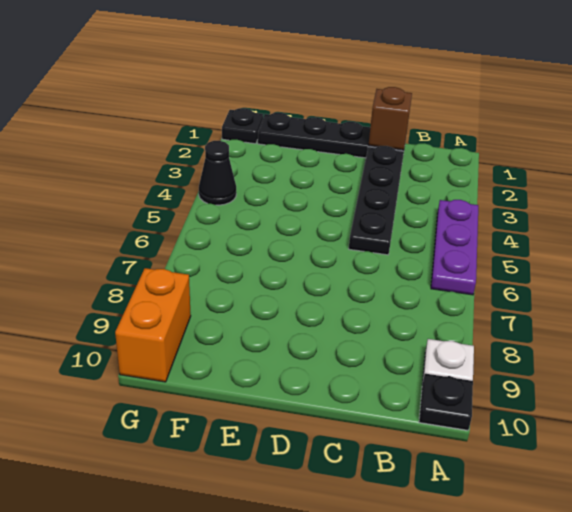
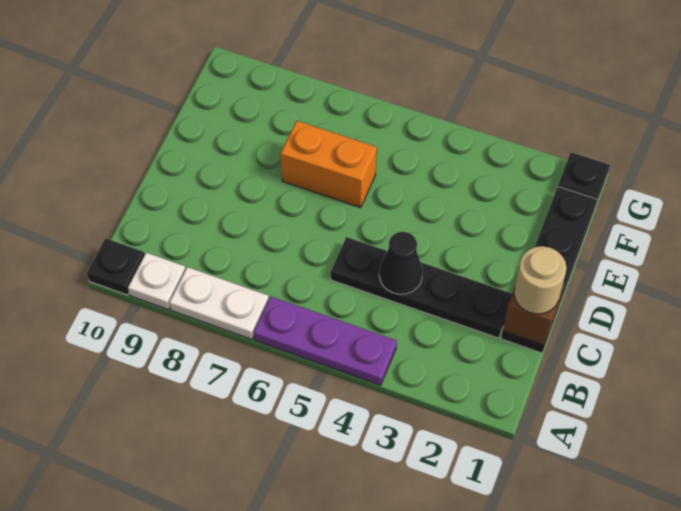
none -> white plate A7:A8 level 1
none -> tan round brick C1 level 3
black cone G4 level 1 -> black cone C4 level 2
orange brick G9:G10 level 1 -> orange brick E6:E7 level 1

